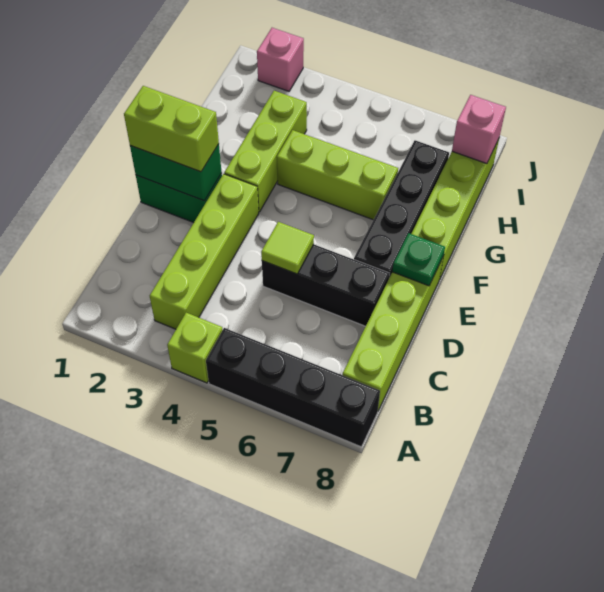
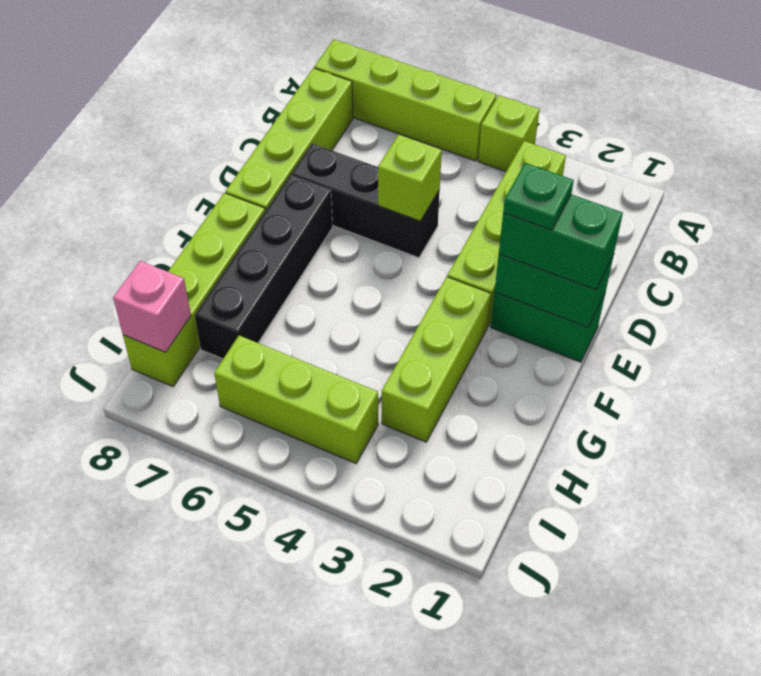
black brick A5:A8 level 1 -> lime brick A5:A8 level 1
lime tile D5 level 2 -> lime brick D5 level 2
lime brick E1:E2 level 3 -> green brick E1:E2 level 3
green plate E8 level 2 -> green plate E2 level 4
lime brick G4:G6 level 1 -> lime brick I4:I6 level 1
pink brick J2 level 1 -> none

